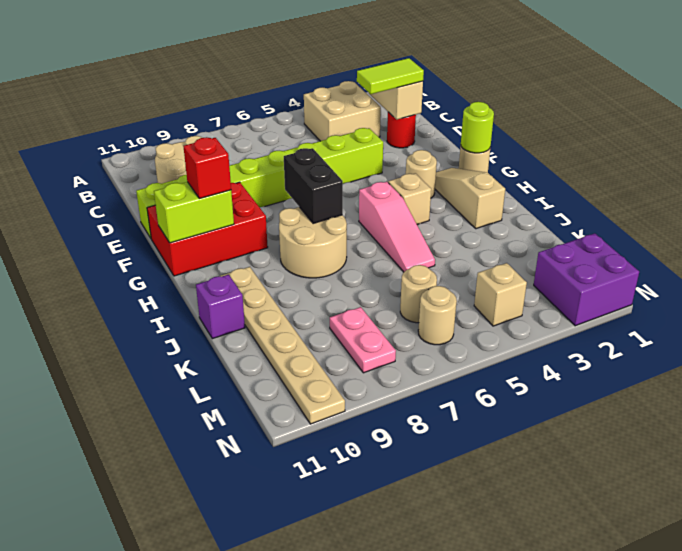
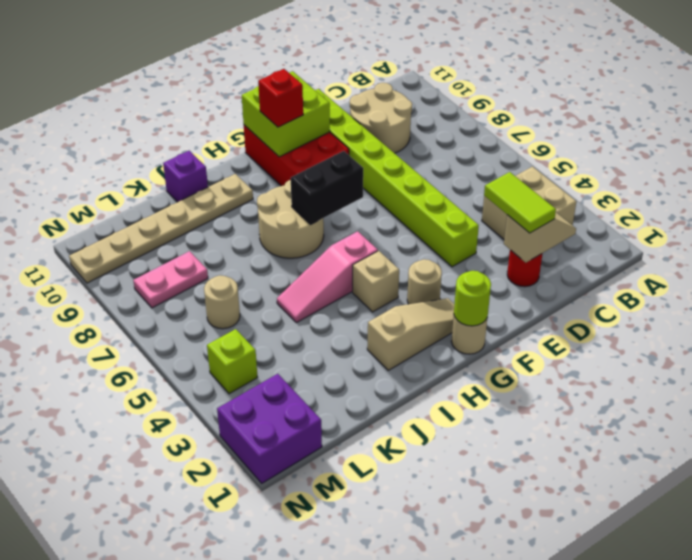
lime brick G10:G11 level 2 -> lime brick F10:G11 level 2
tan brick M4 level 1 -> lime brick M4 level 1
tan round brick M6 level 1 -> none

